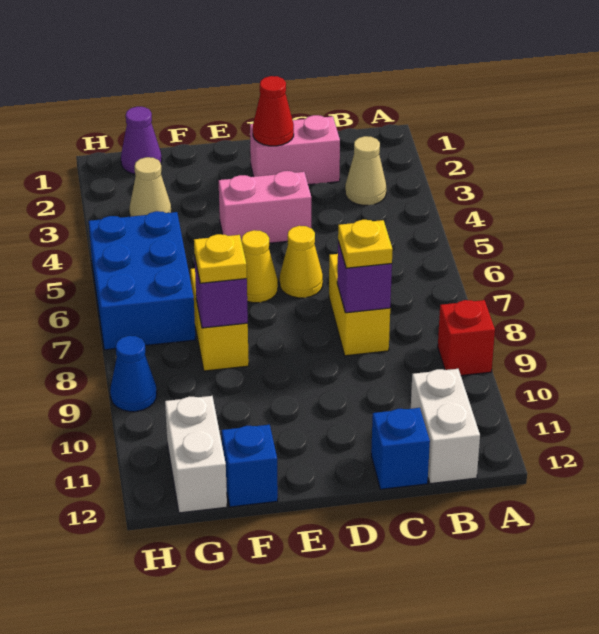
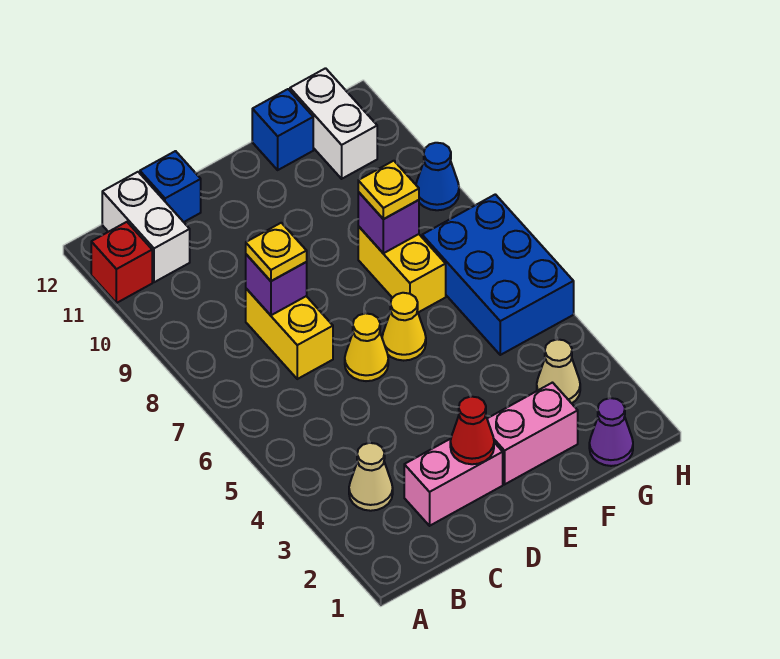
red brick A9 level 1 -> red brick A11 level 1
pink brick D4:E4 level 1 -> pink brick E2:F2 level 1

